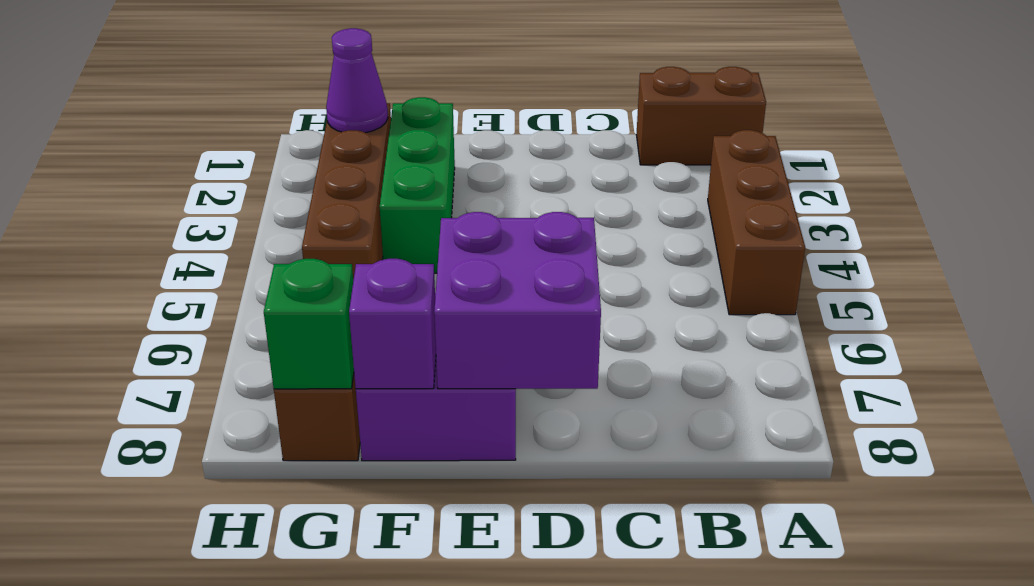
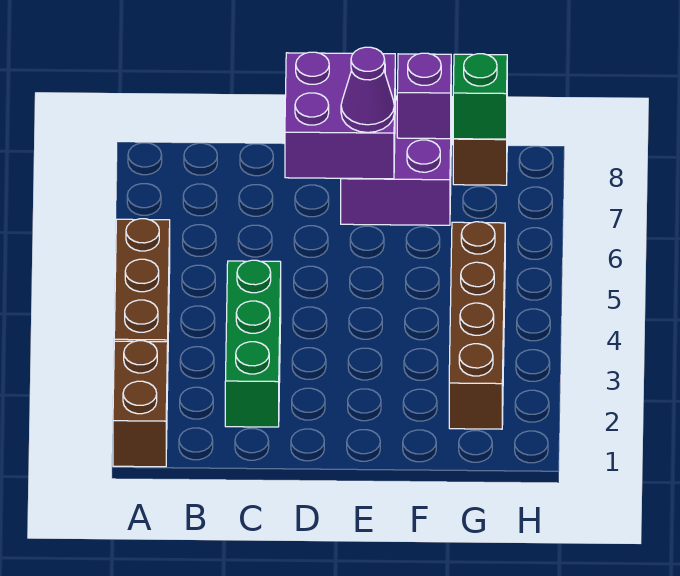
brown brick A1:B1 level 1 -> brown brick A1:A2 level 1
green brick F2:F4 level 1 -> green brick C2:C4 level 1
purple cone G2 level 2 -> purple cone E7 level 3

